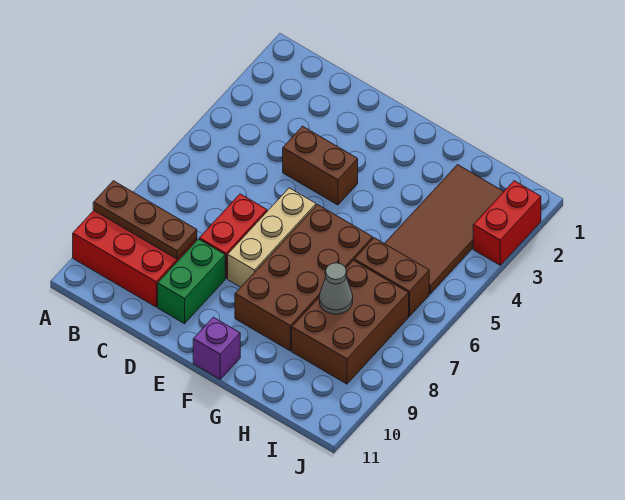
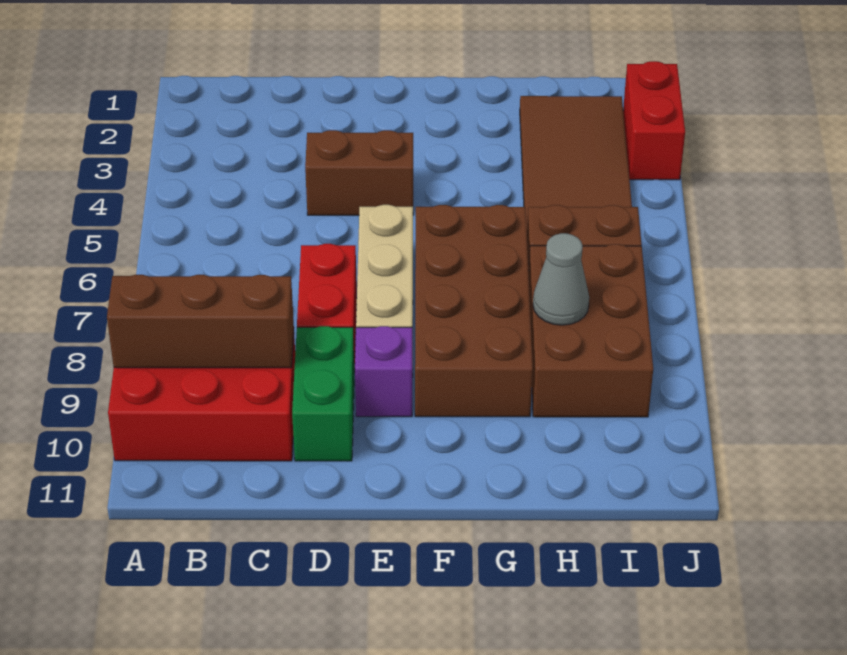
brown plate A9:C9 level 2 -> brown brick A9:C9 level 2
purple brick F11 level 1 -> purple brick E9 level 1

